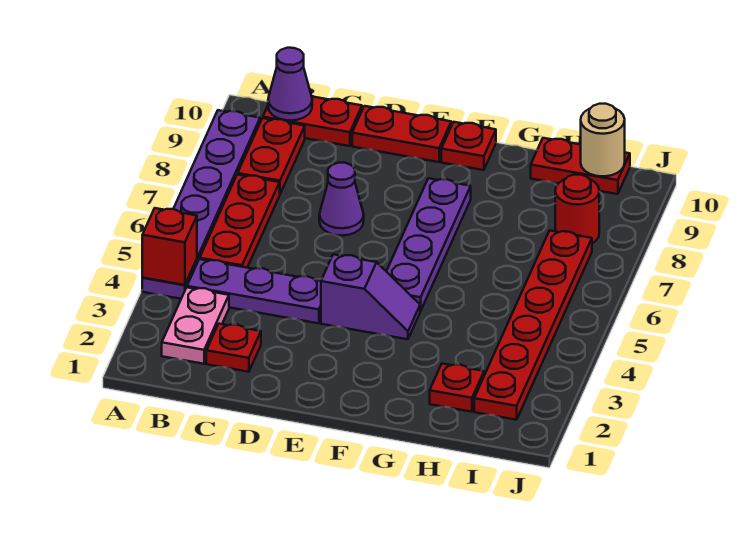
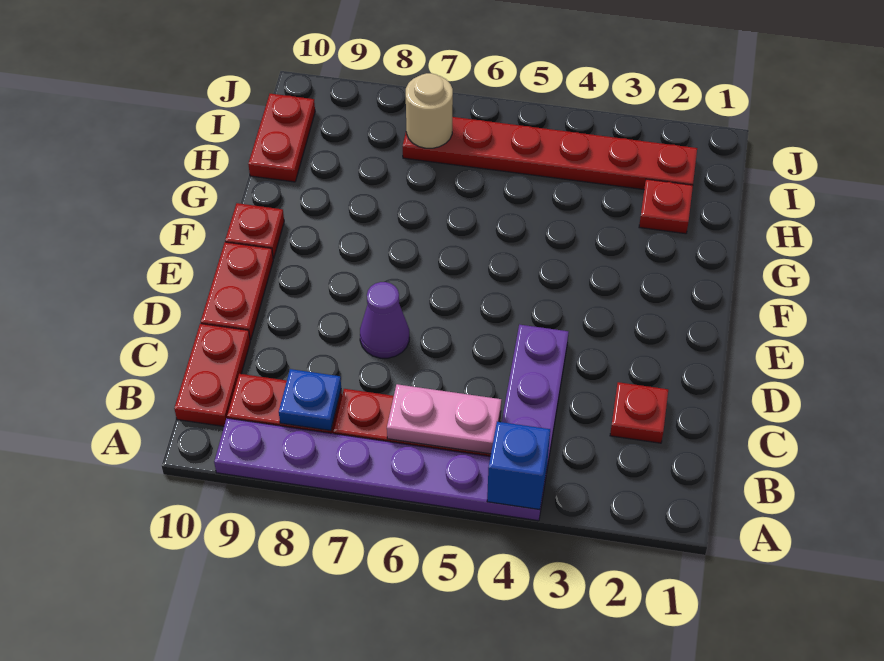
red brick A4 level 2 -> blue brick A4 level 2
pink plate B2:B3 level 1 -> pink plate B5:B6 level 2
none -> blue plate B8 level 2
purple cone B10 level 2 -> none
purple slope E4:F4 level 1 top E -> none
purple plate F5:F8 level 1 -> none
red round brick I8 level 1 -> none
tan round brick I10 level 2 -> tan round brick I7 level 2

